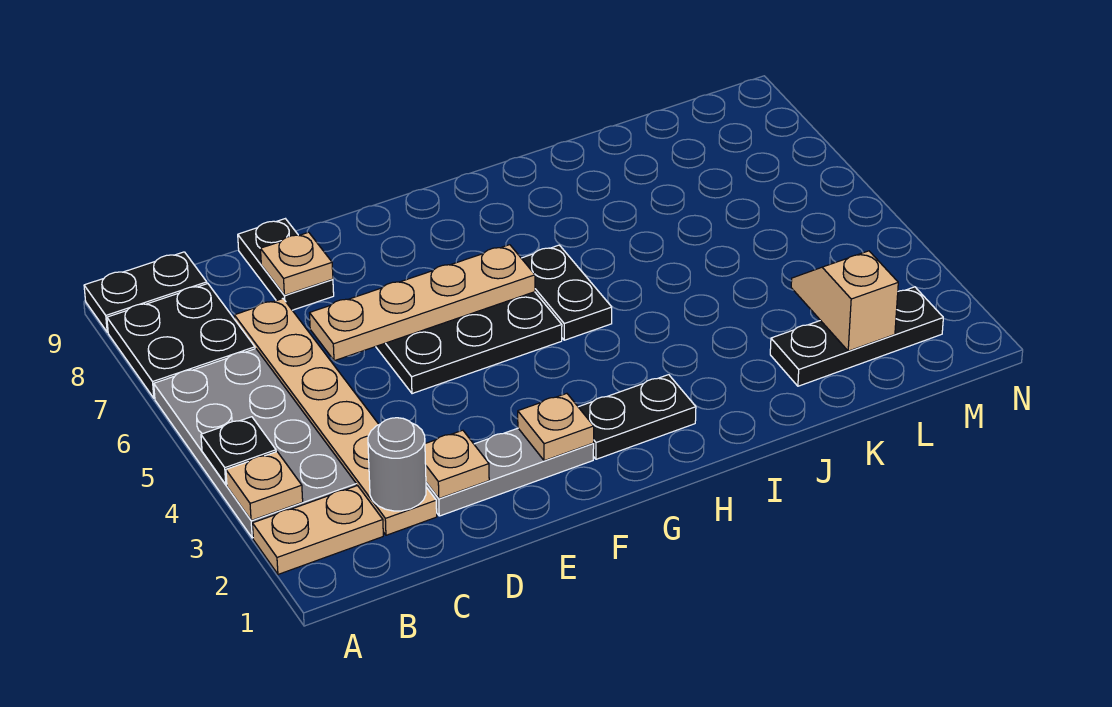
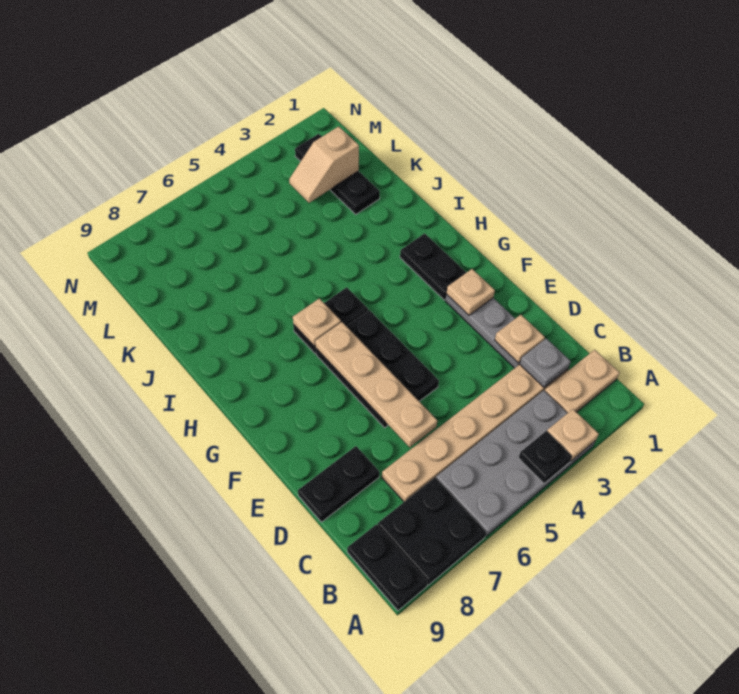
tan plate A2:B2 level 1 -> tan plate B1:B2 level 1
grey round brick C2 level 2 -> grey plate C2 level 2
tan plate D8 level 2 -> tan plate H6 level 2

